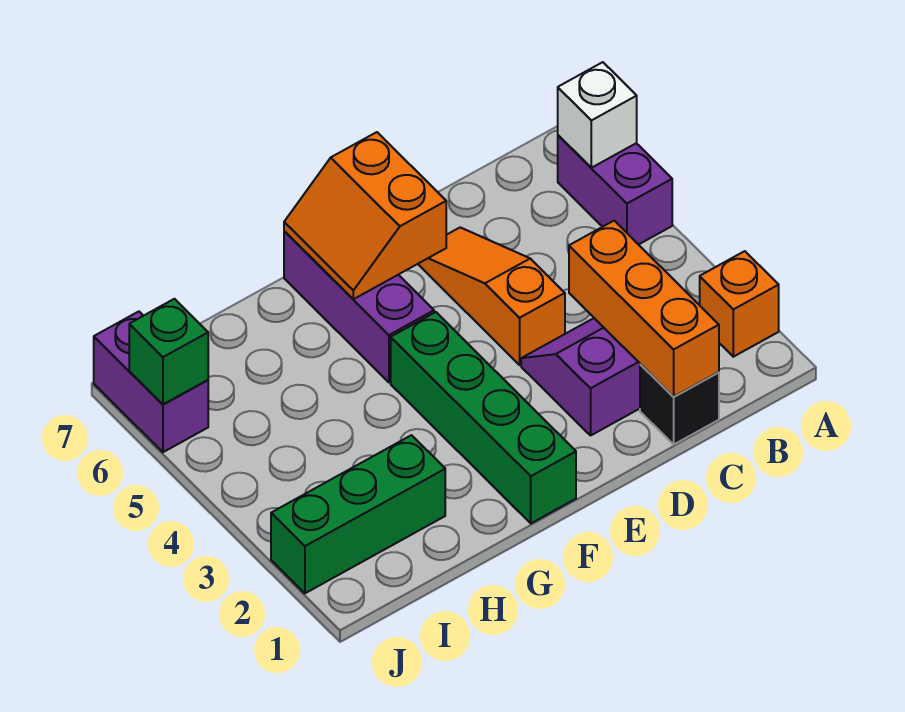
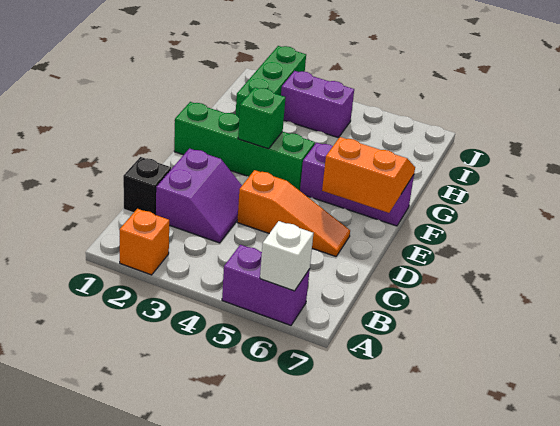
orange brick C1:C3 level 2 -> none
purple brick J6:J7 level 1 -> purple brick I3:I4 level 1
green brick J6 level 2 -> green brick F3 level 2

